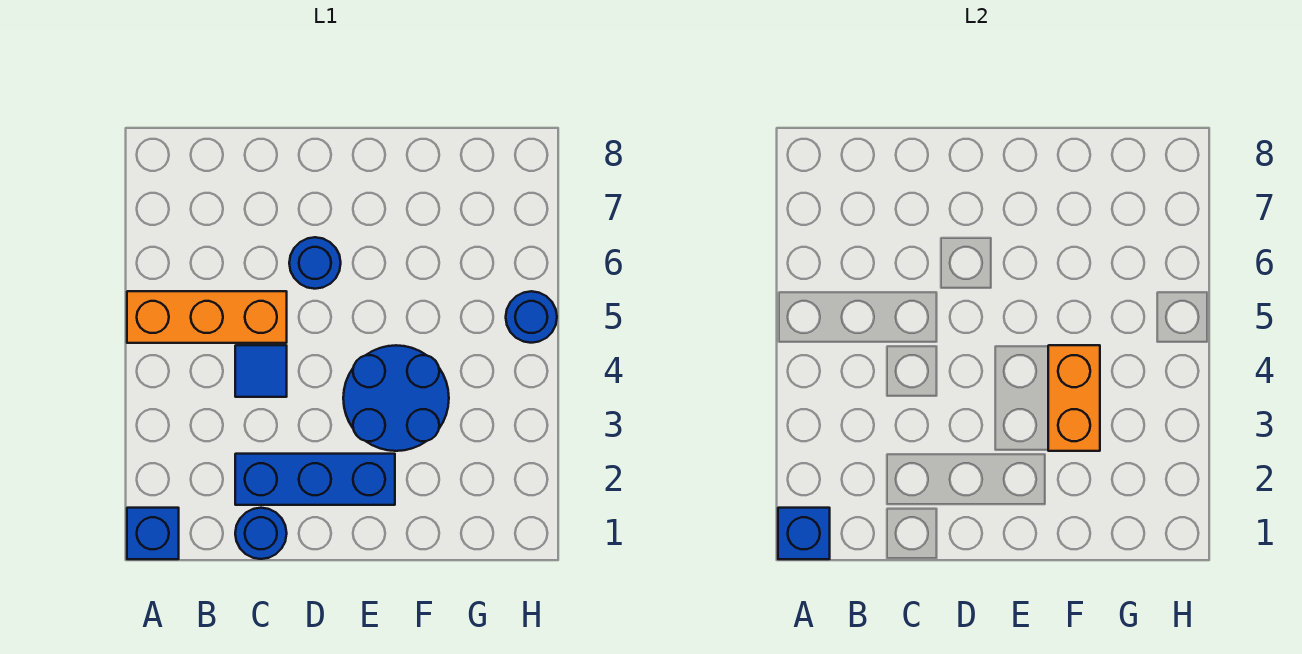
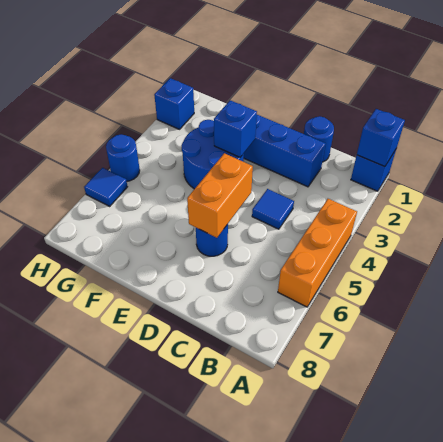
orange brick A5:C5 level 1 -> orange brick A4:A6 level 1
none -> blue brick E3 level 2
orange brick F3:F4 level 2 -> orange brick D5:D6 level 2
none -> blue brick H2 level 1
none -> blue tile H6 level 1

